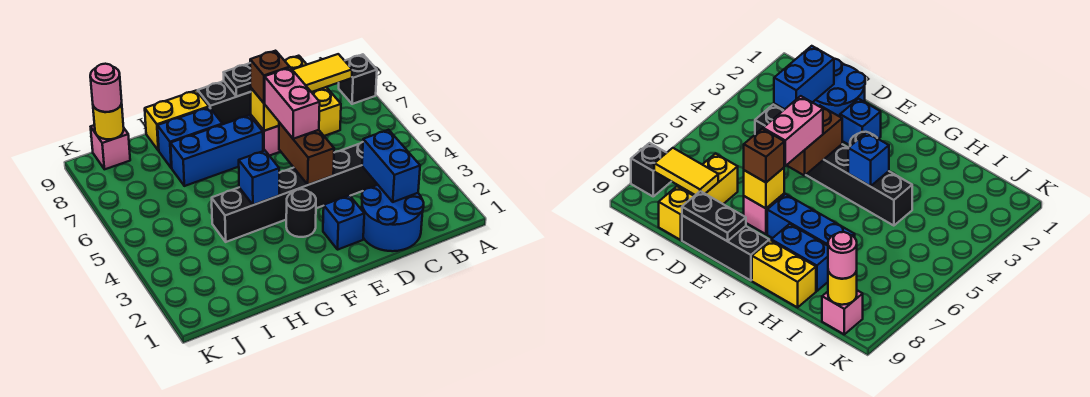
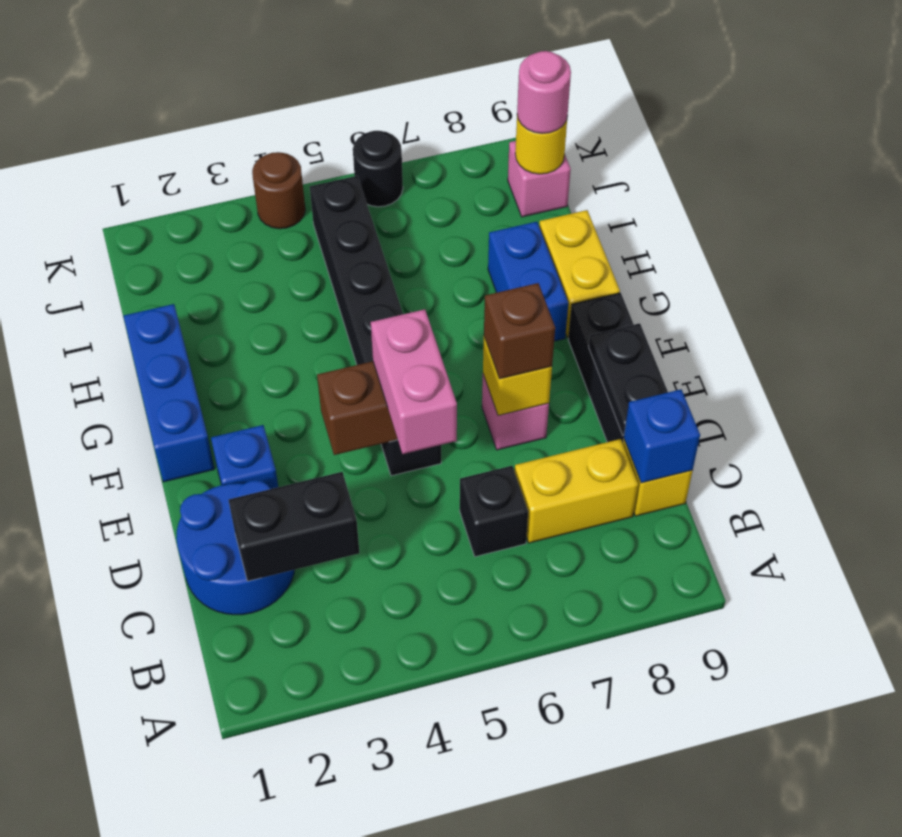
black brick A8 level 1 -> black brick C6 level 1
yellow tile B8:C8 level 2 -> none
blue brick C2:C3 level 2 -> black brick C2:C3 level 2
black brick C4:H4 level 1 -> black brick E5:J5 level 1
pink brick E5:E6 level 3 -> pink brick D5:E5 level 3
black round brick F3 level 1 -> black round brick K6 level 1
blue brick F7:H7 level 1 -> blue brick F1:H1 level 1
blue brick G4 level 2 -> blue brick C9 level 2
none -> brown round brick K4 level 1

